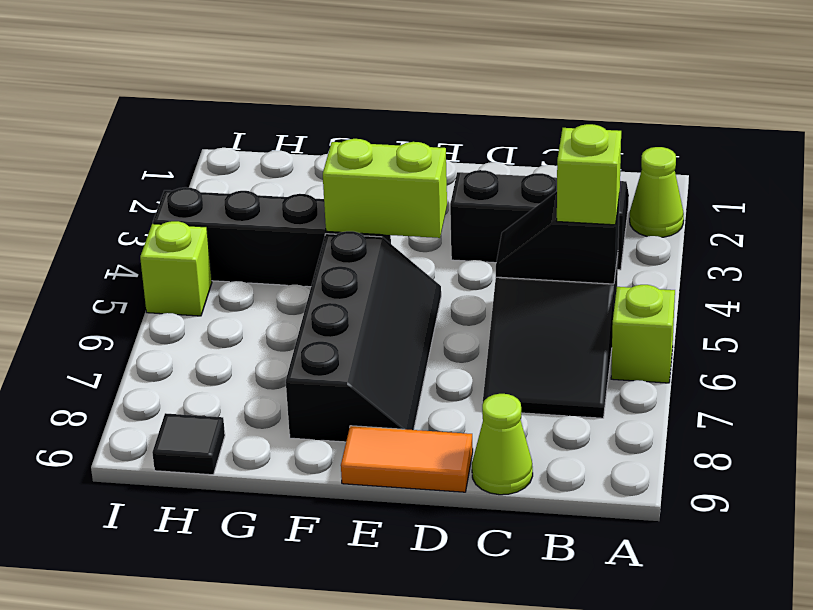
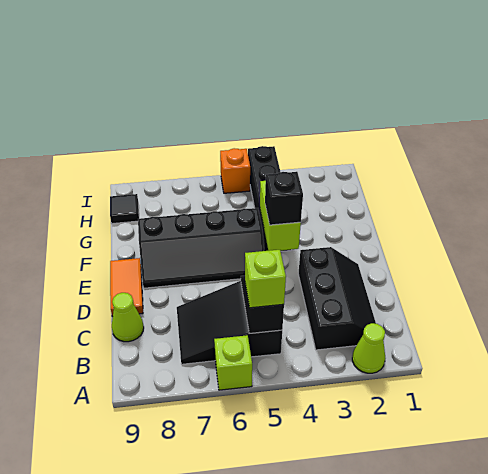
none -> black brick E4 level 3
lime brick I5 level 1 -> orange brick I5 level 1

